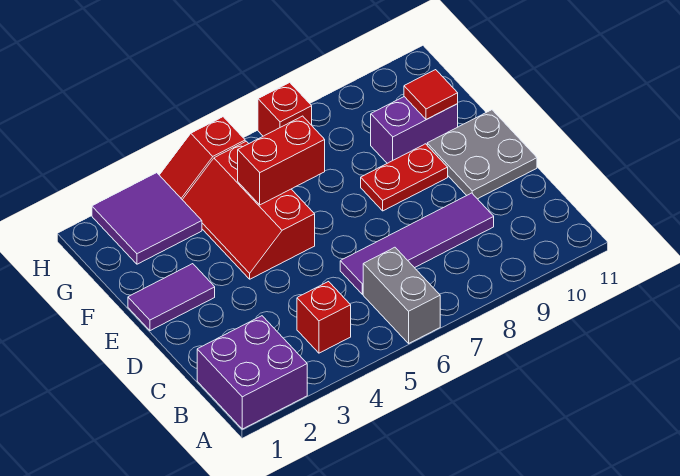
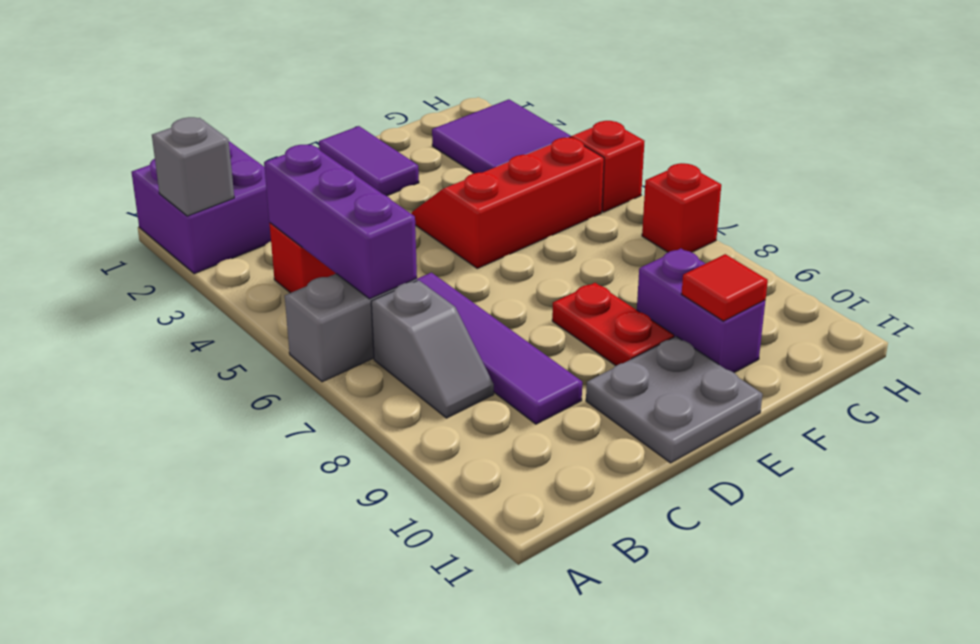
none -> grey brick A2 level 2
none -> purple brick B4:B6 level 2
none -> grey slope B7:B8 level 1 top 7
red brick F5:F6 level 2 -> none

